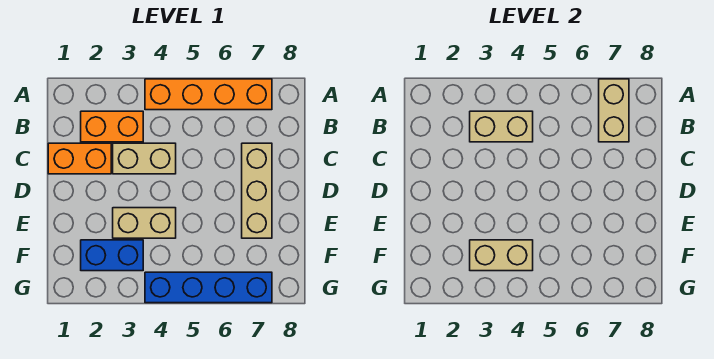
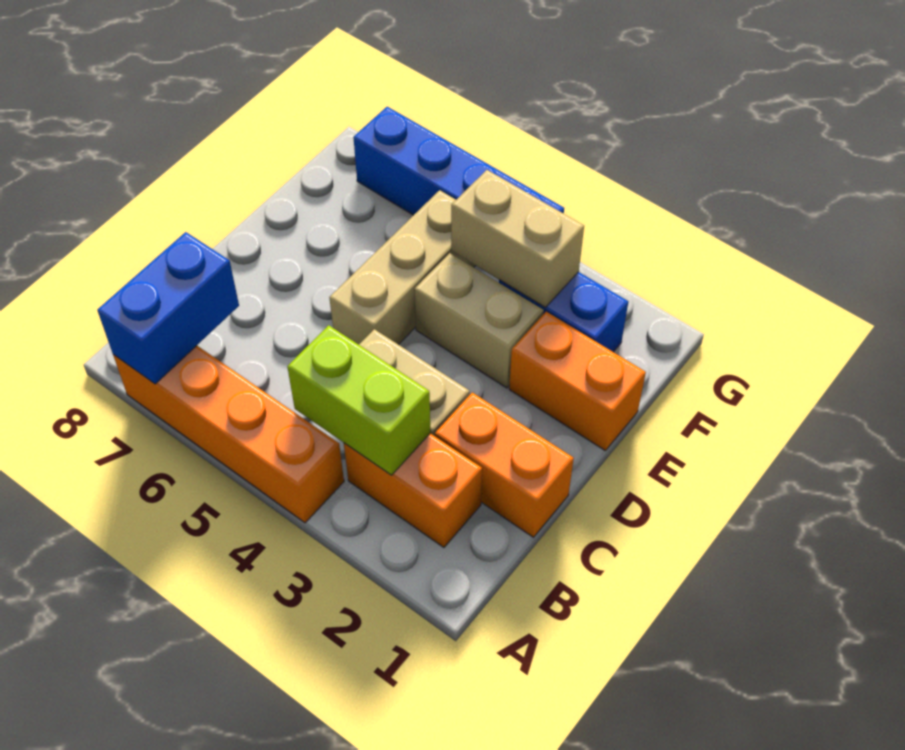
tan brick A7:B7 level 2 -> blue brick A7:B7 level 2
tan brick B3:B4 level 2 -> lime brick B3:B4 level 2
tan brick C7:E7 level 1 -> tan brick D5:F5 level 1
none -> orange brick E1:E2 level 1

